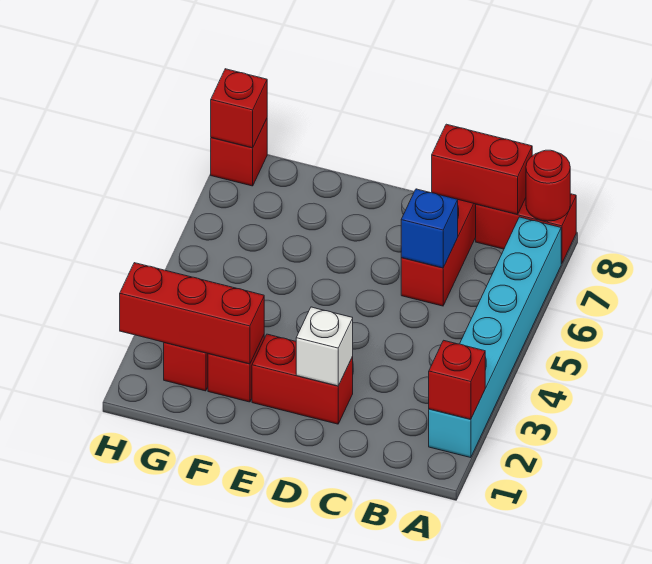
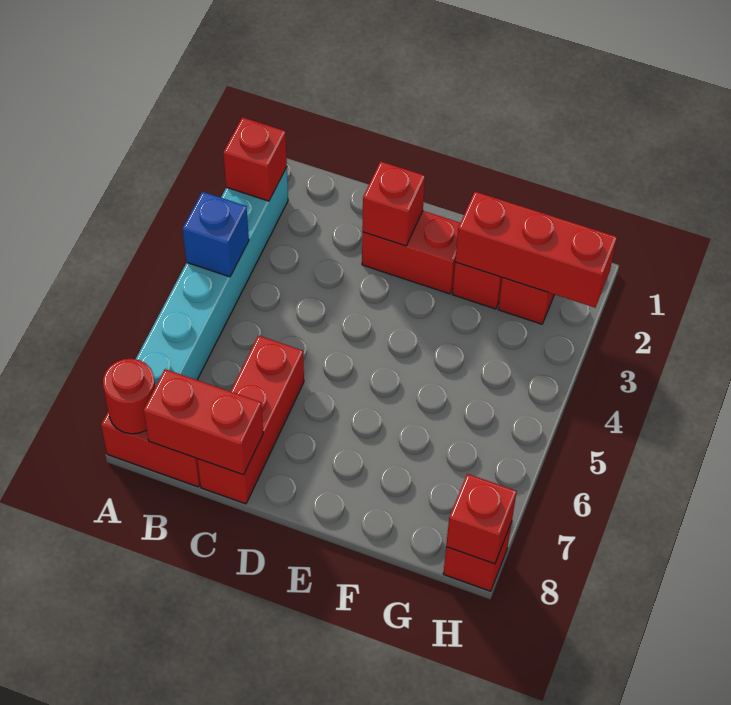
blue brick C6 level 2 -> blue brick A4 level 2
white brick D2 level 2 -> red brick D2 level 2

